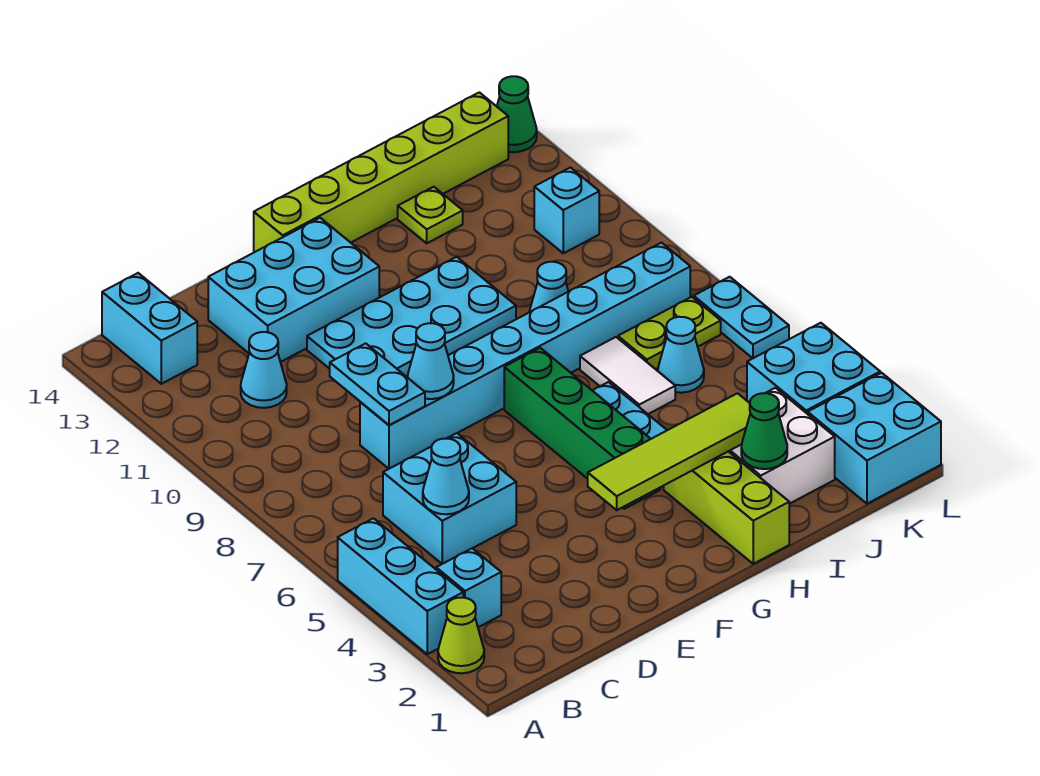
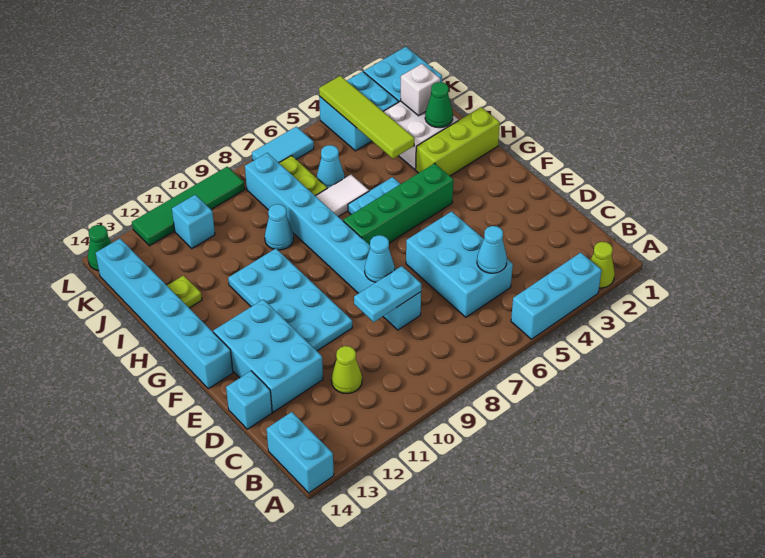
cyan brick B3 level 1 -> cyan brick D14 level 1
cyan brick B13:B14 level 1 -> cyan brick A14:B14 level 1
cyan brick C5:D6 level 1 -> cyan brick C5:E6 level 1
cyan cone C11 level 1 -> lime cone C11 level 1
lime tile F3:I3 level 2 -> lime tile I4:L4 level 2
lime brick F14:K14 level 1 -> cyan brick F14:K14 level 1
none -> white brick J2 level 2
cyan plate L6:L7 level 1 -> cyan tile L6:L7 level 1
none -> green tile L9:L12 level 1

